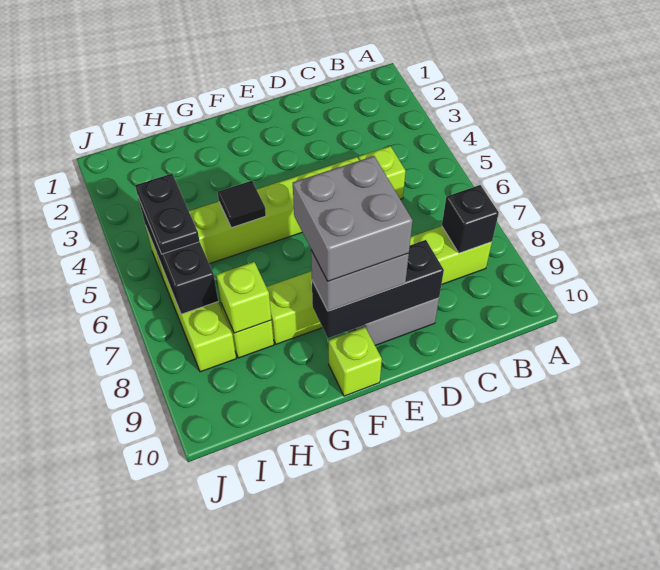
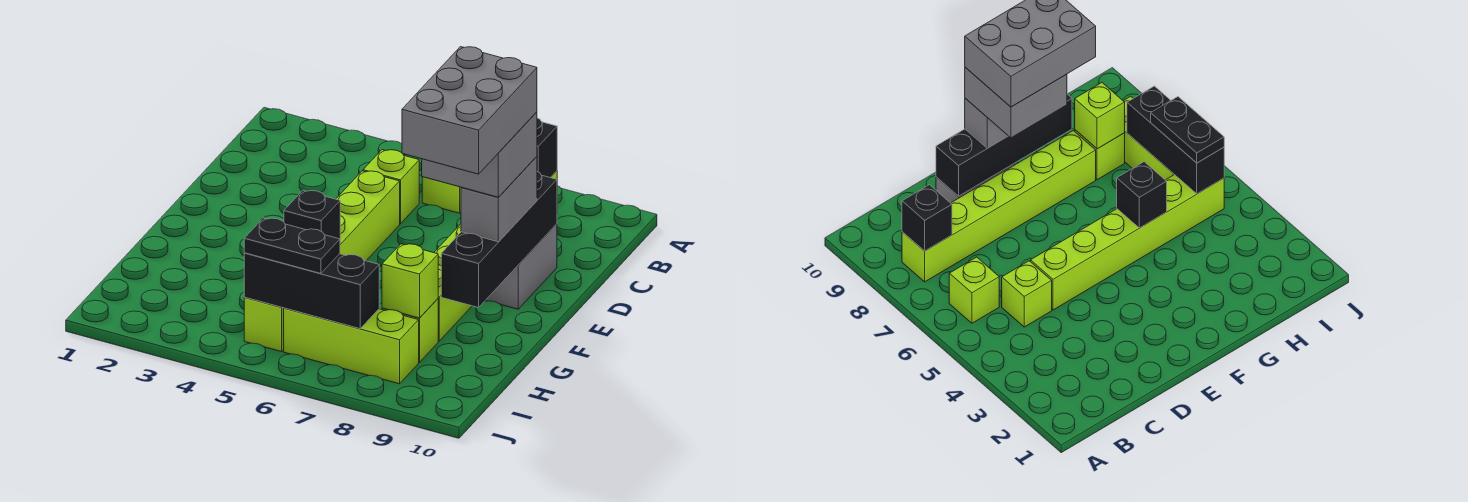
black brick D9:F9 level 2 -> black brick D9:G9 level 2
none -> grey brick E8:G9 level 5
lime brick F10 level 1 -> lime brick B6 level 1
black tile G5 level 2 -> black brick G5 level 2

